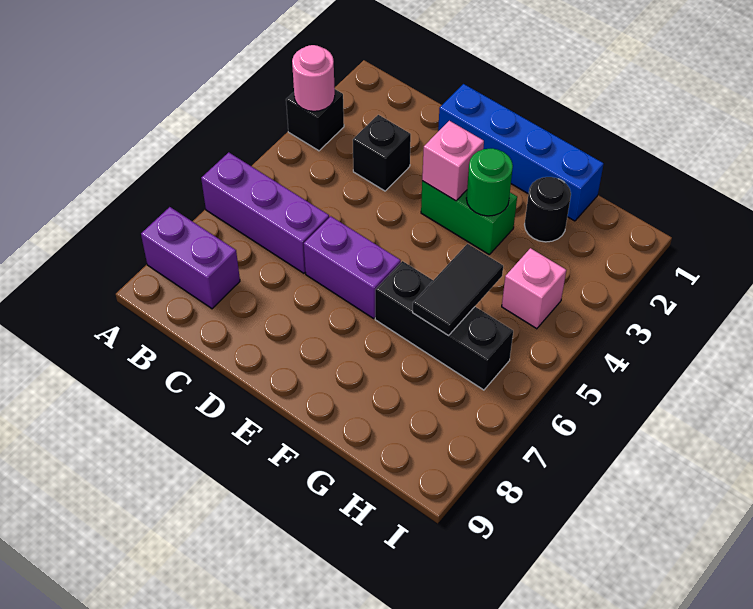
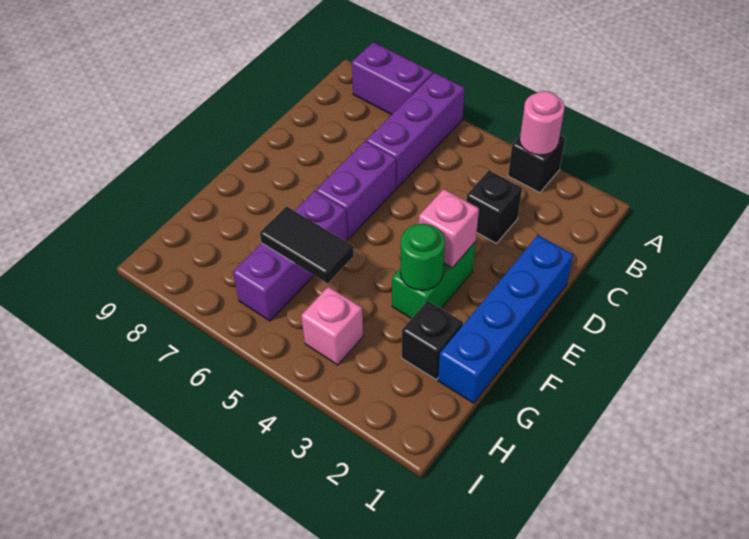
purple brick A8:B8 level 1 -> purple brick A7:A8 level 1
black brick F6:H6 level 1 -> purple brick F6:H6 level 1
black round brick G2 level 1 -> black brick G2 level 1

